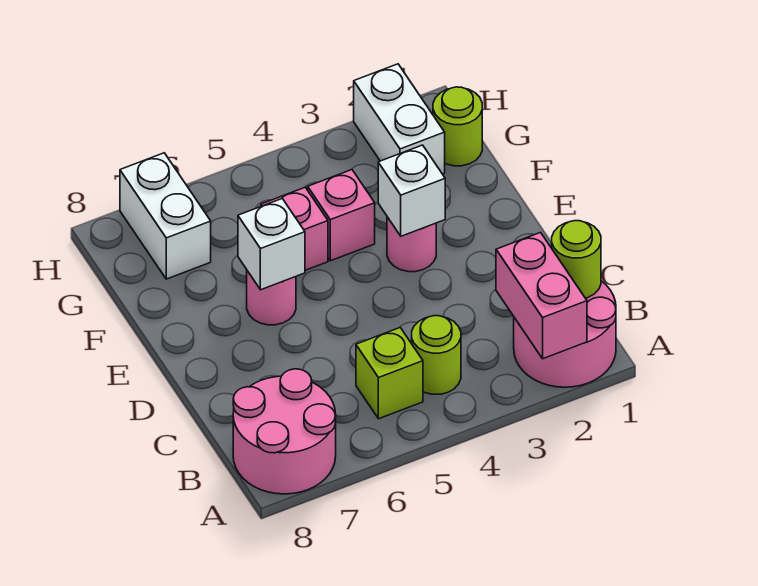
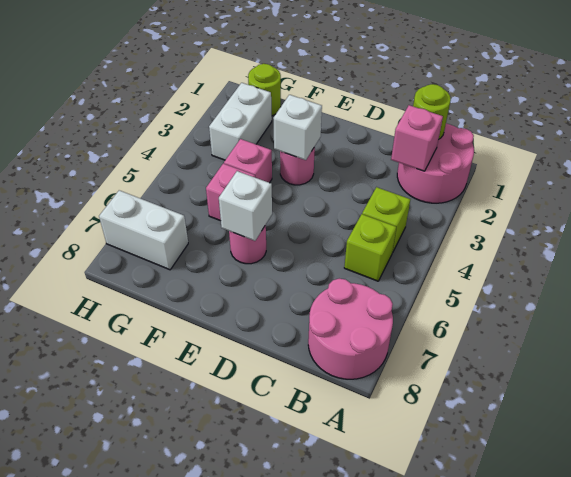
pink brick A2:B2 level 2 -> pink brick B2 level 2
lime round brick B4 level 1 -> lime brick B4 level 1
white brick G2:H2 level 1 -> white brick G2:G3 level 1

